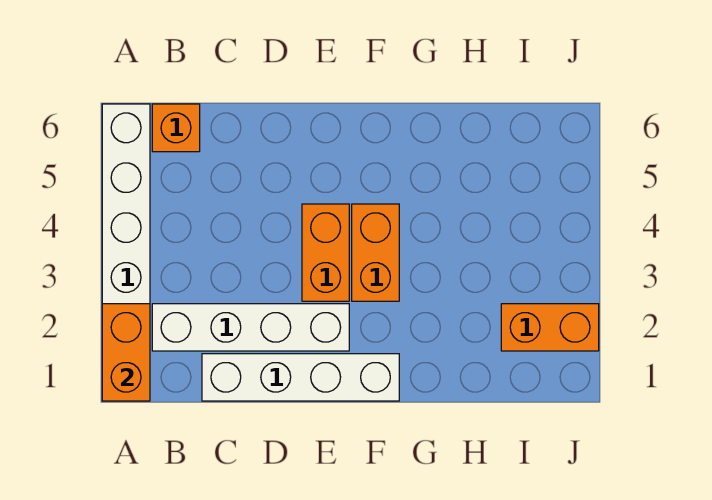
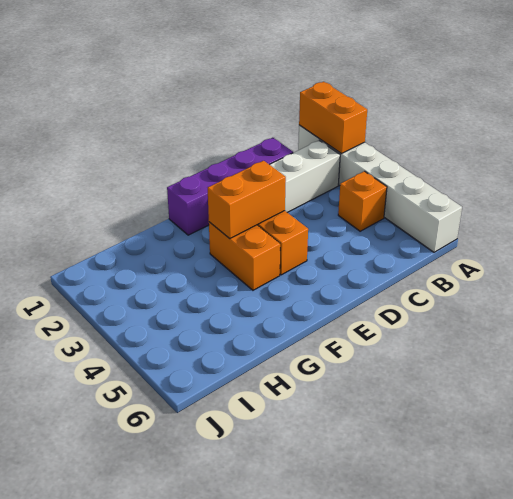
orange brick B6 level 1 -> orange brick B4 level 1
white brick C1:F1 level 1 -> purple brick C1:F1 level 1
orange brick I2:J2 level 1 -> orange brick E3:F3 level 2

